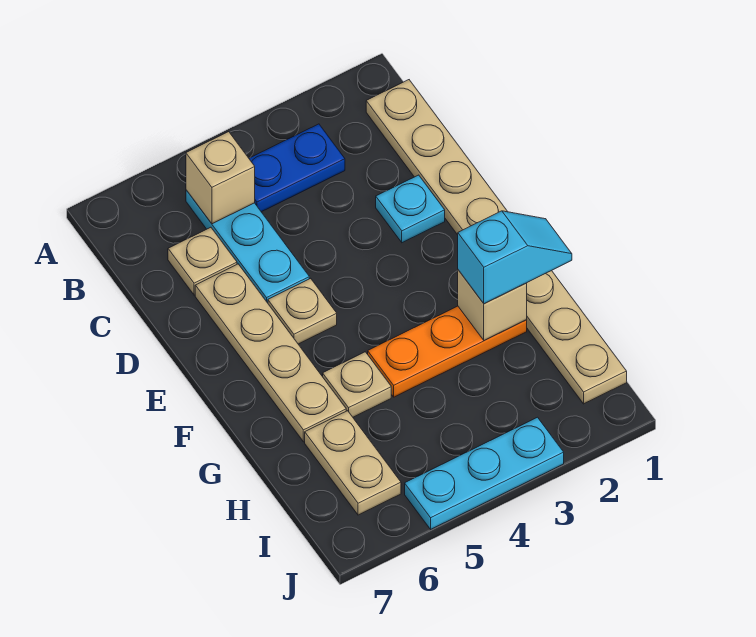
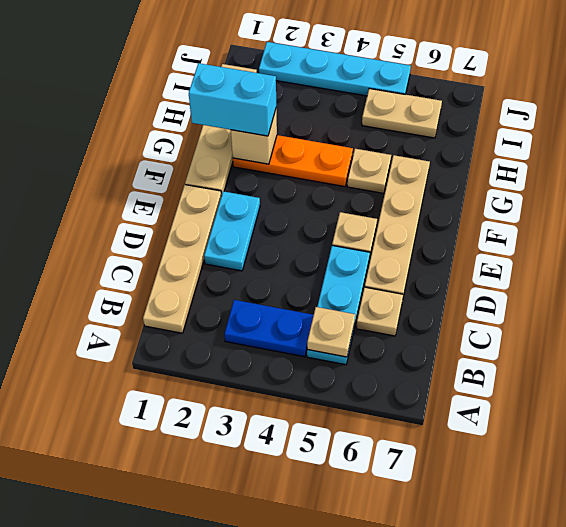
tan brick B5 level 2 -> tan plate B5 level 2
cyan plate D2 level 1 -> cyan plate D2:E2 level 1
cyan slope G1:G2 level 3 top 2 -> cyan brick G1:G2 level 3
tan plate H6:I6 level 1 -> tan plate I5:I6 level 1
cyan plate J3:J5 level 1 -> cyan plate J2:J5 level 1

